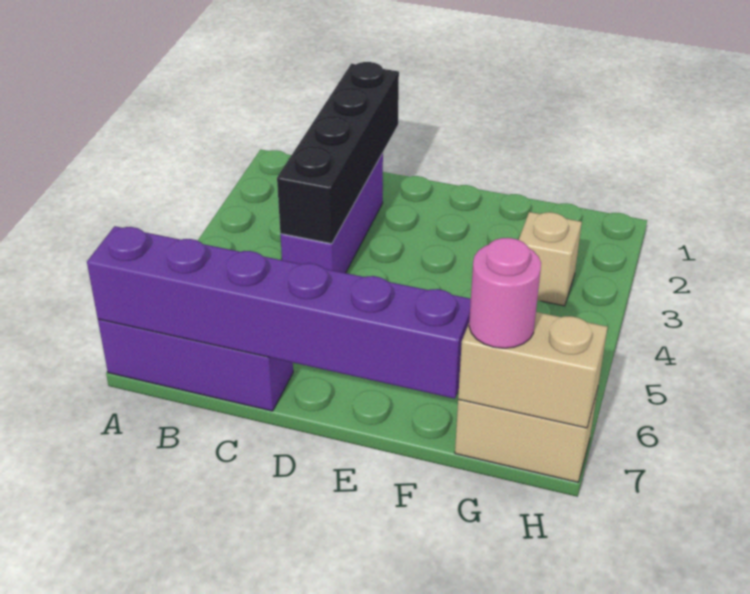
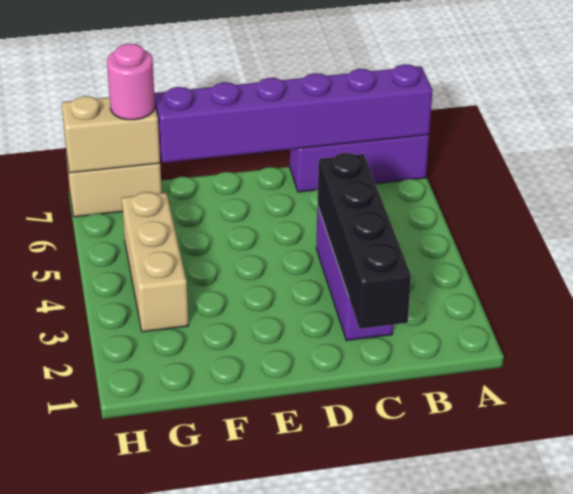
tan brick G3 level 1 -> tan brick G3:G5 level 1

